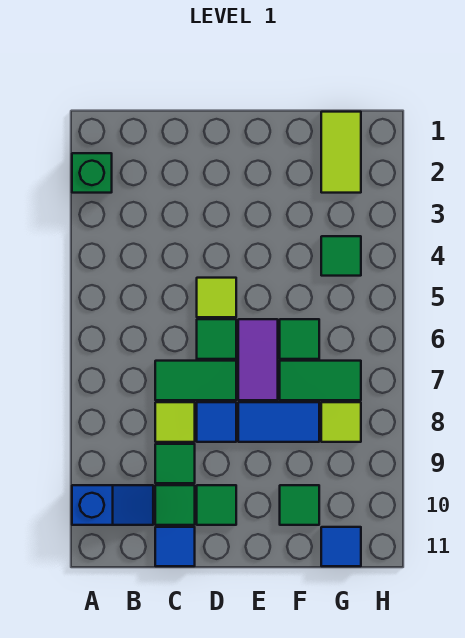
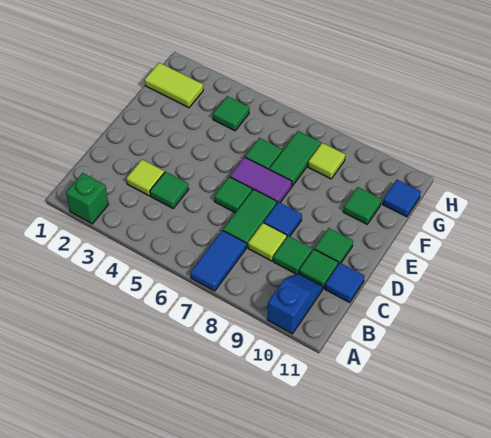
none -> green tile C4 level 1
lime tile D5 level 1 -> lime tile C3 level 1
blue tile E8:F8 level 1 -> blue tile A7:B7 level 1

